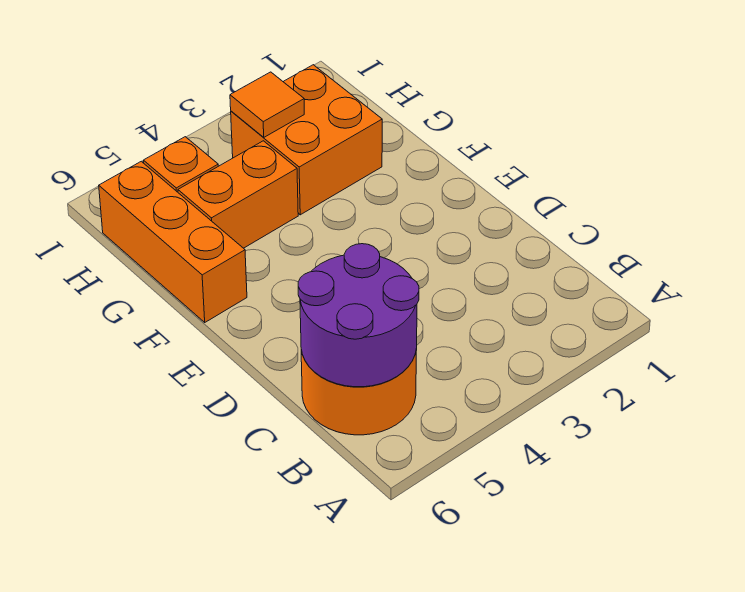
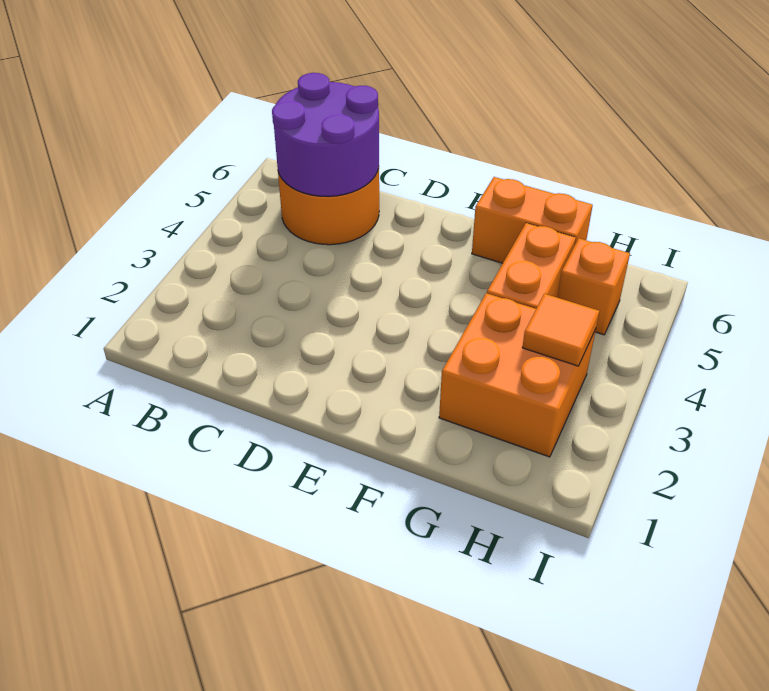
orange brick F6:H6 level 1 -> orange brick F6:G6 level 1

